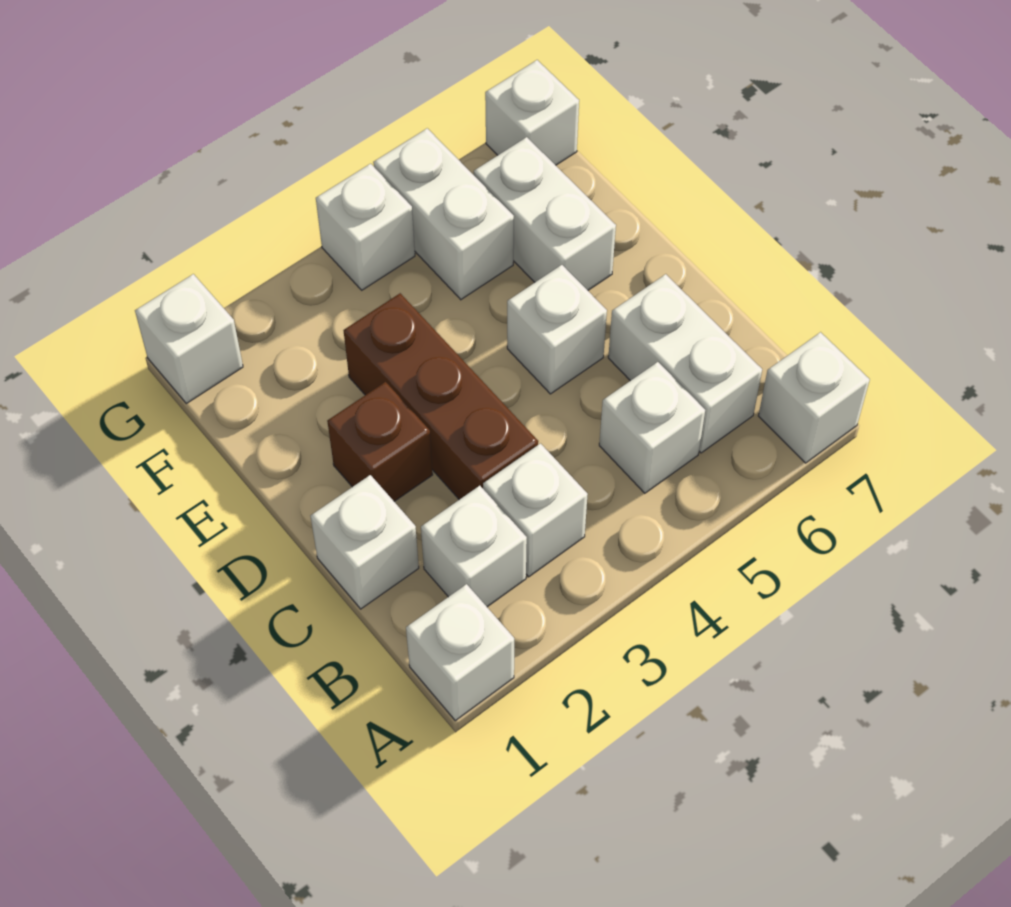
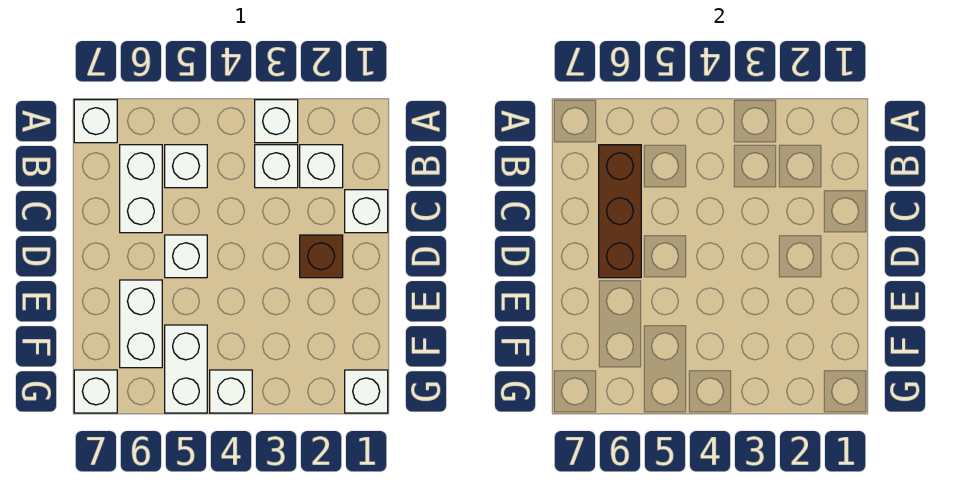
white brick A1 level 1 -> white brick A3 level 1
brown brick C3:E3 level 1 -> brown brick B6:D6 level 2

